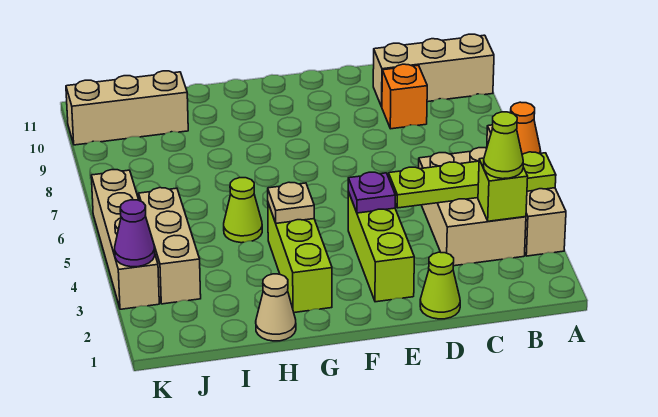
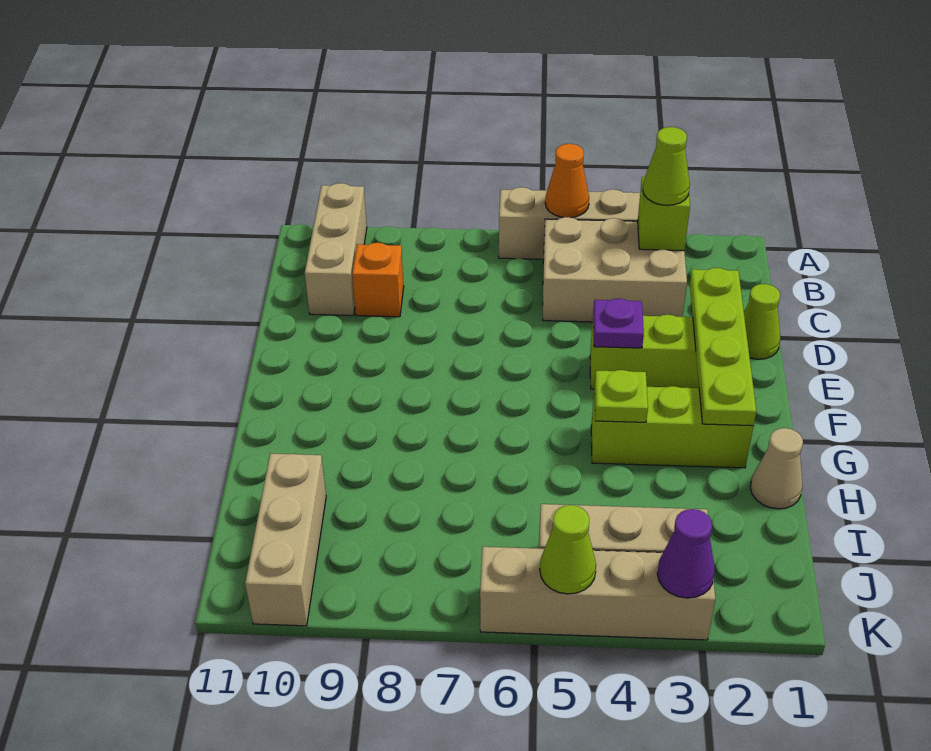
lime plate A4:D4 level 2 -> lime plate D2:G2 level 2
tan plate G4 level 2 -> lime plate G4 level 2
lime cone H5 level 1 -> lime cone K5 level 2

